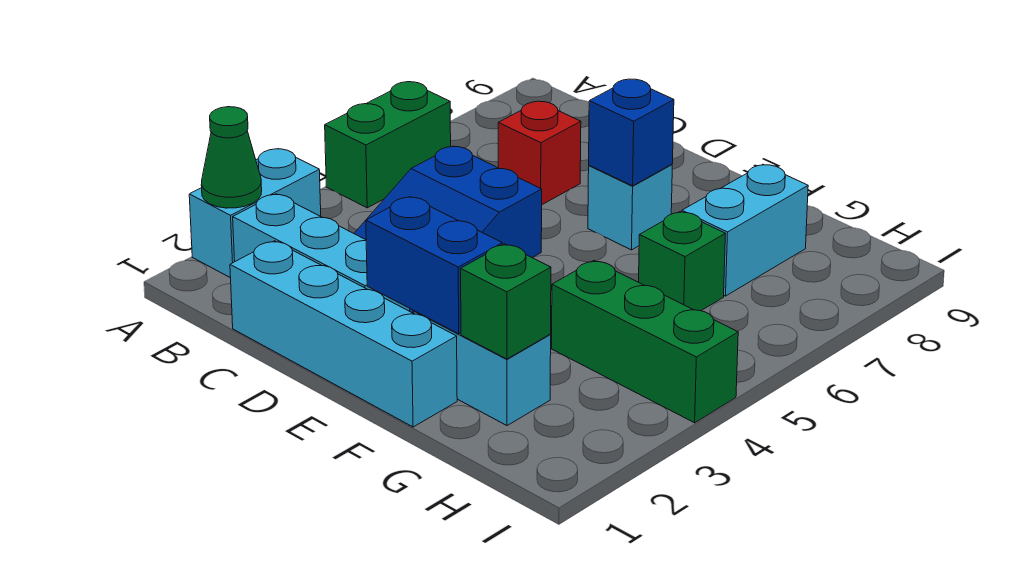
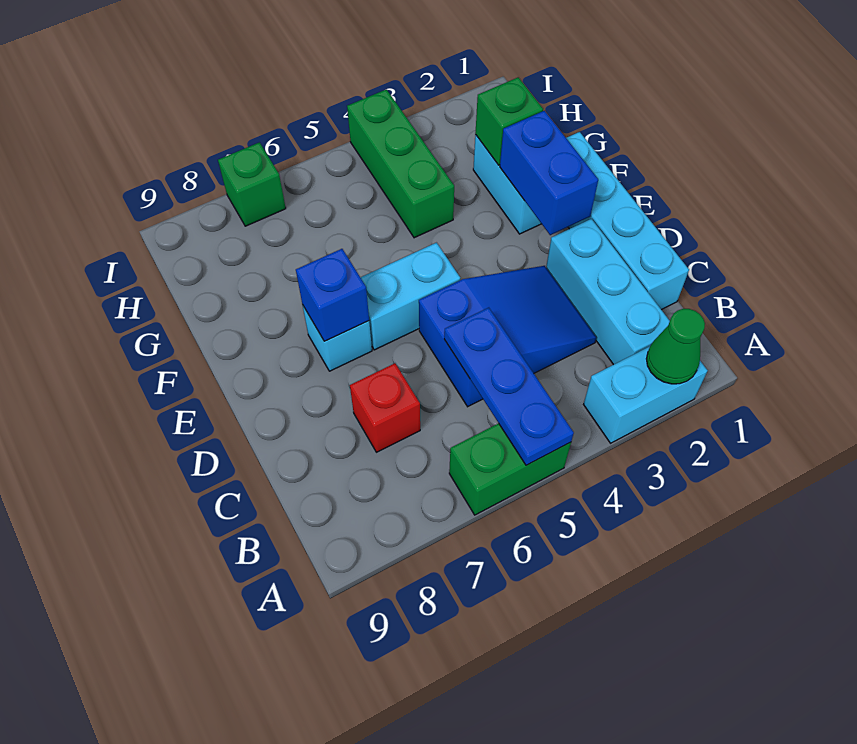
none -> blue plate A5:C5 level 2
green brick G6 level 1 -> green brick I7 level 1
cyan brick G7:G8 level 1 -> cyan brick E5:E6 level 1

